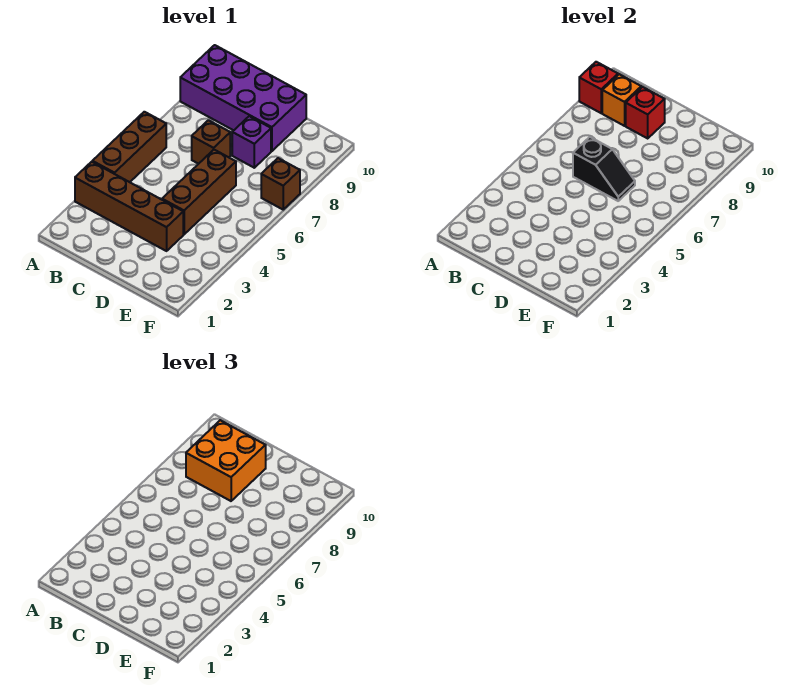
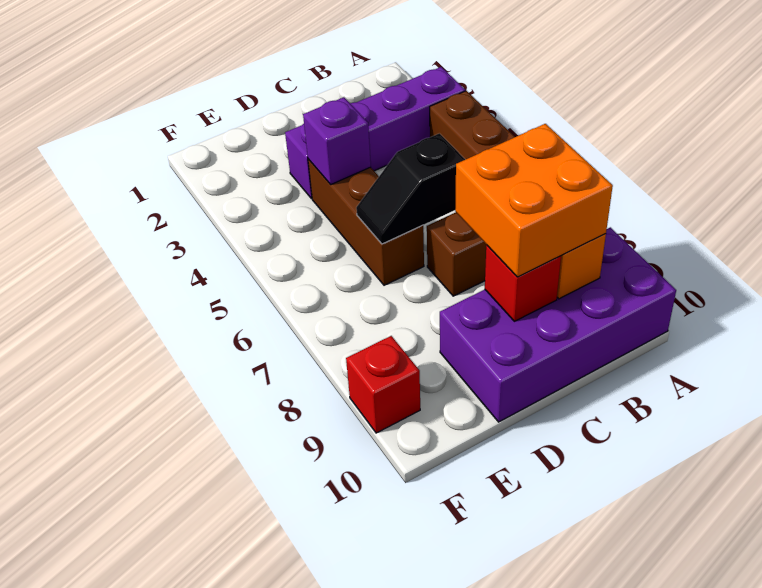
brown brick A3:D3 level 1 -> purple brick A3:D3 level 1
red brick A9 level 2 -> red brick F9 level 1
purple brick D8 level 1 -> purple brick D4 level 2
brown brick F7 level 1 -> none

